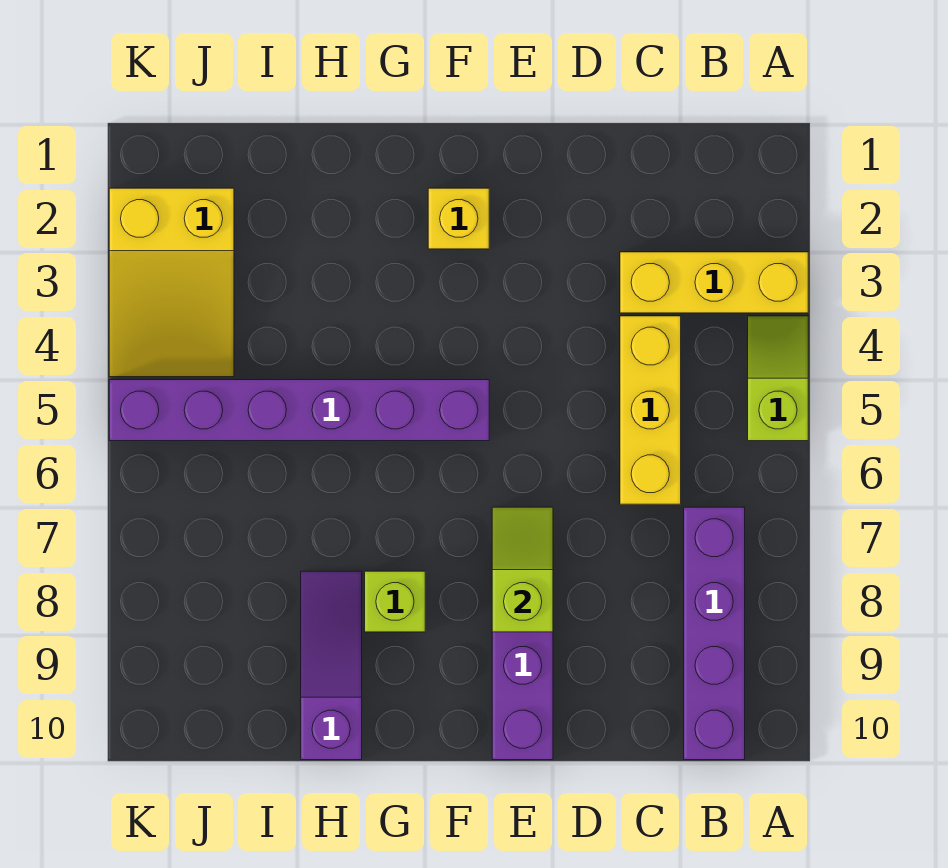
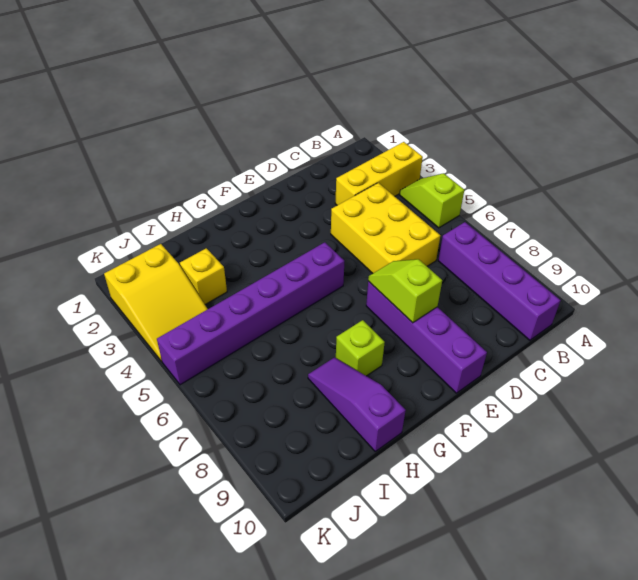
yellow brick C4:C6 level 1 -> yellow brick C4:D6 level 1
yellow brick F2 level 1 -> yellow brick I3 level 1

